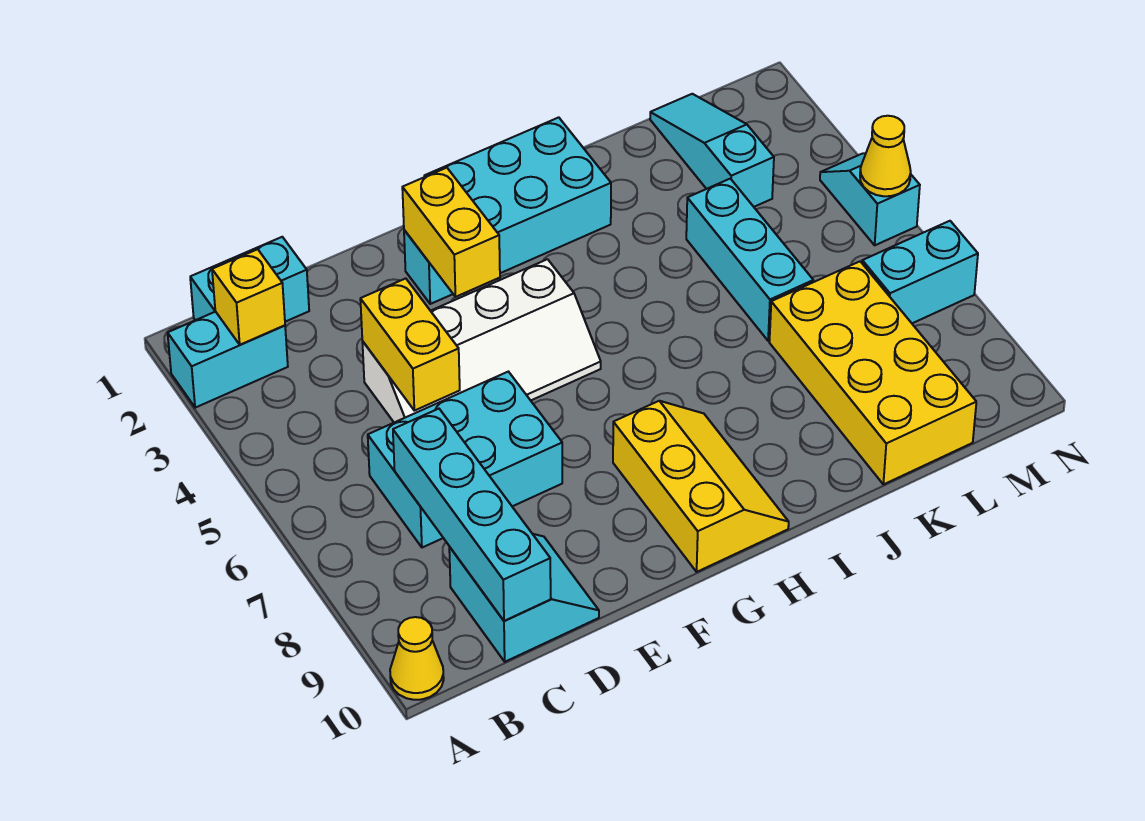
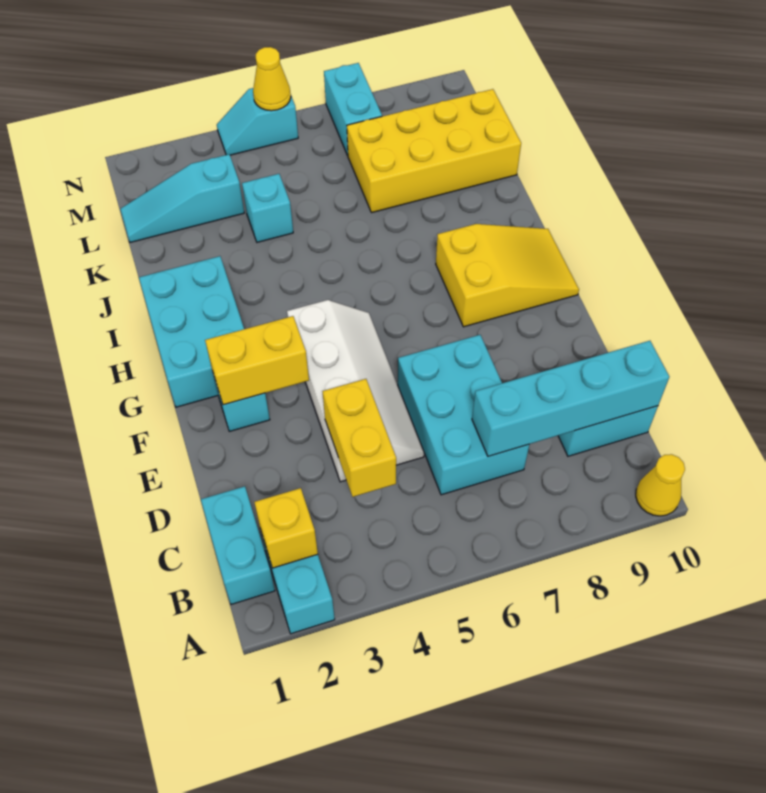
yellow brick D4:D5 level 2 -> yellow brick C4:D4 level 2
yellow slope G8:H10 level 1 top G -> yellow slope G8:H10 level 1 top 8
cyan brick K4:K6 level 1 -> cyan brick K4 level 1

